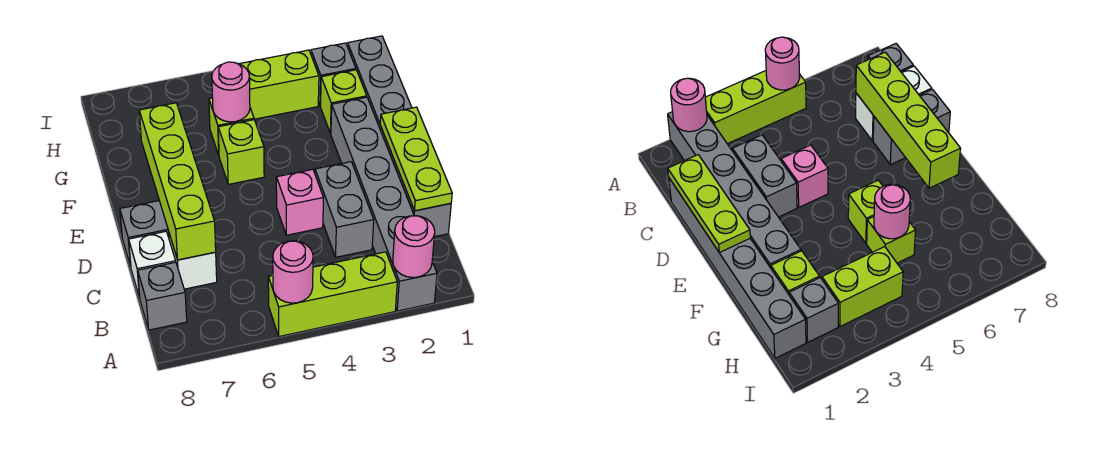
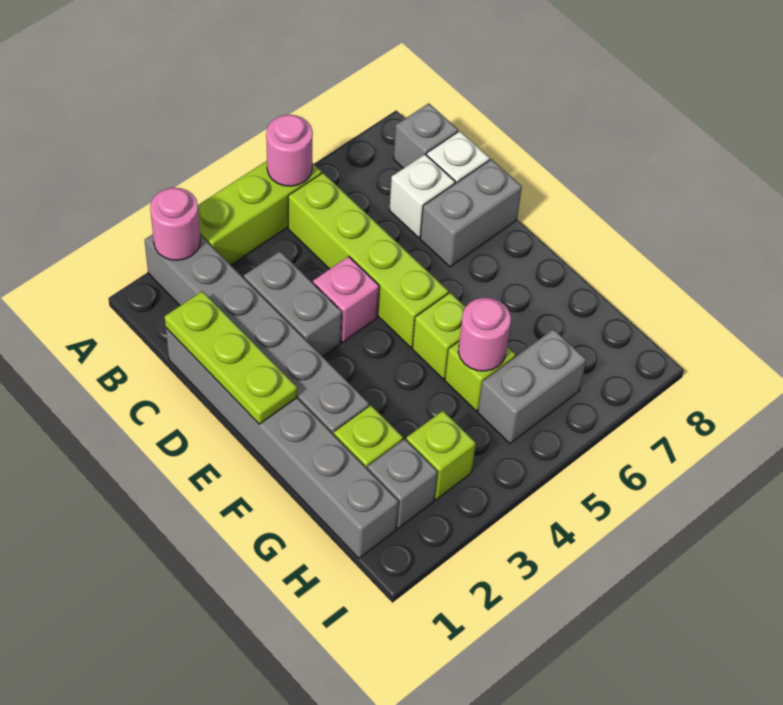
lime brick C7:F7 level 2 -> lime brick B5:E5 level 1
lime brick H3:H4 level 1 -> lime brick H3 level 1
none -> grey brick H5:H6 level 1

